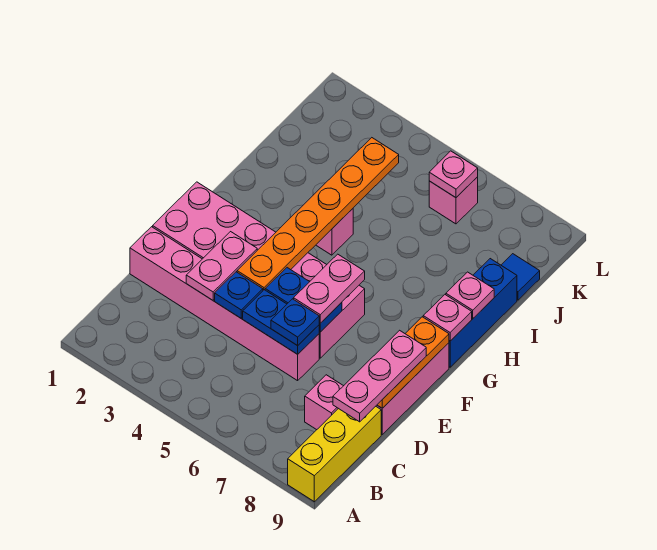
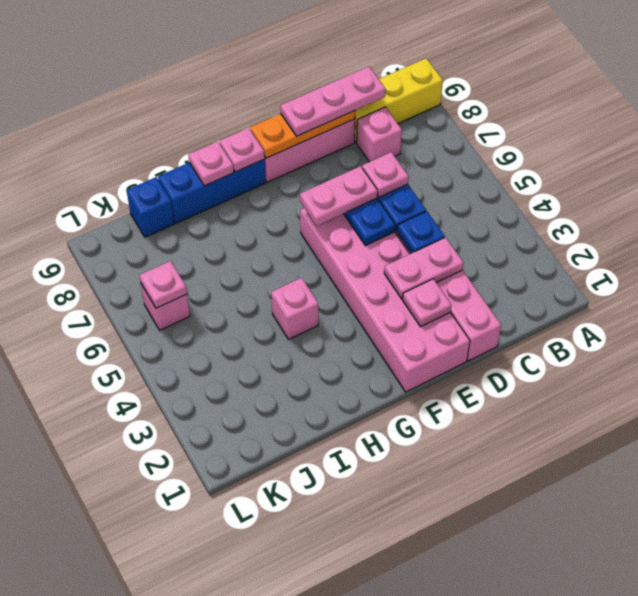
blue plate D6 level 3 -> pink plate D6 level 3
none -> pink plate E2 level 2
orange plate E4:J4 level 2 -> none
blue tile J9 level 1 -> blue brick J9 level 1

